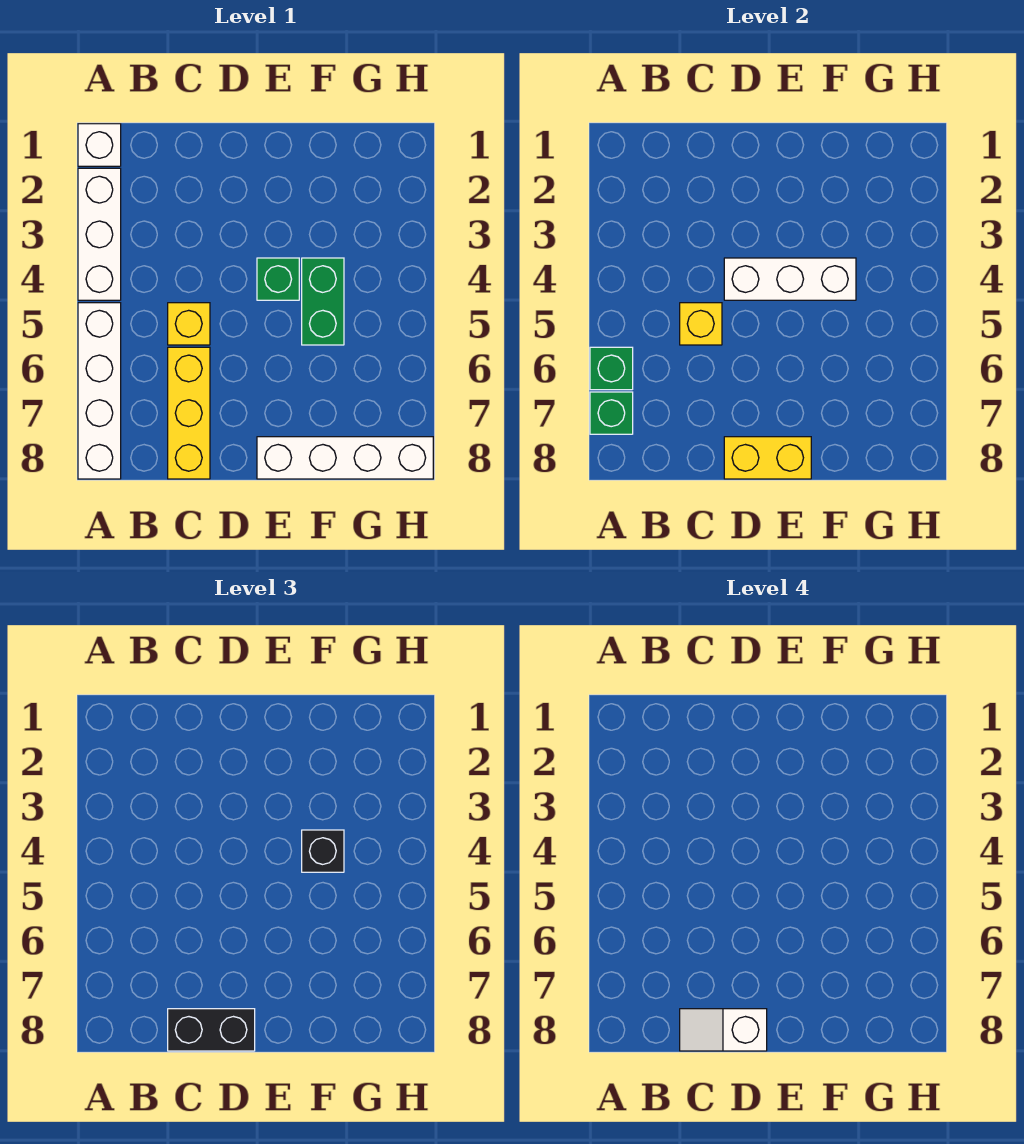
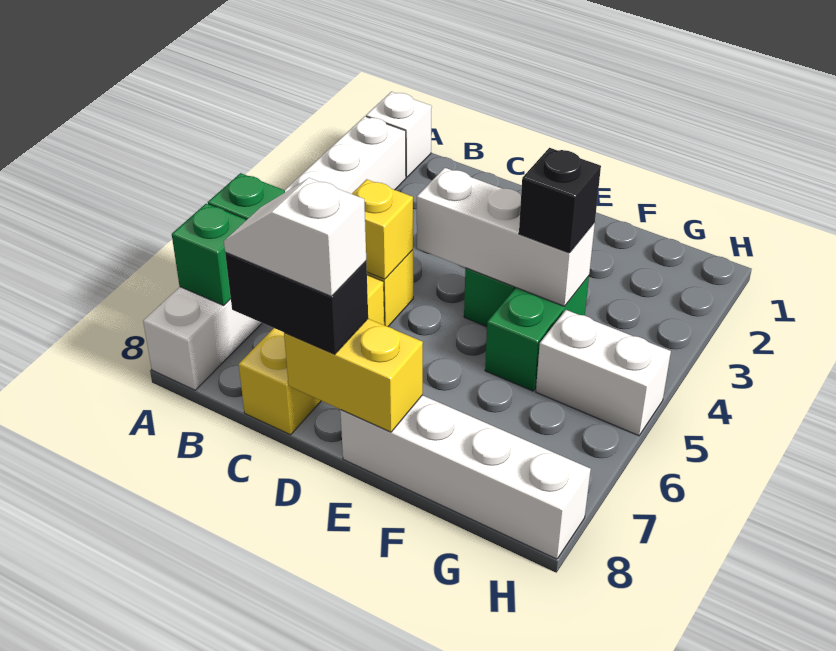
none -> white brick G5:H5 level 1

